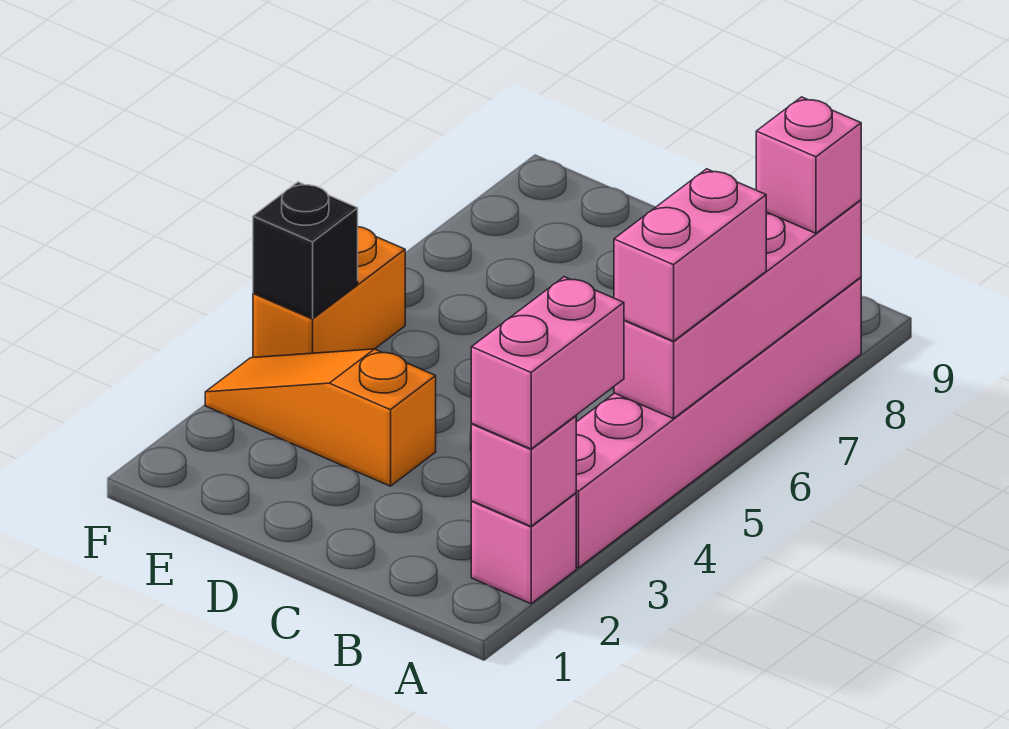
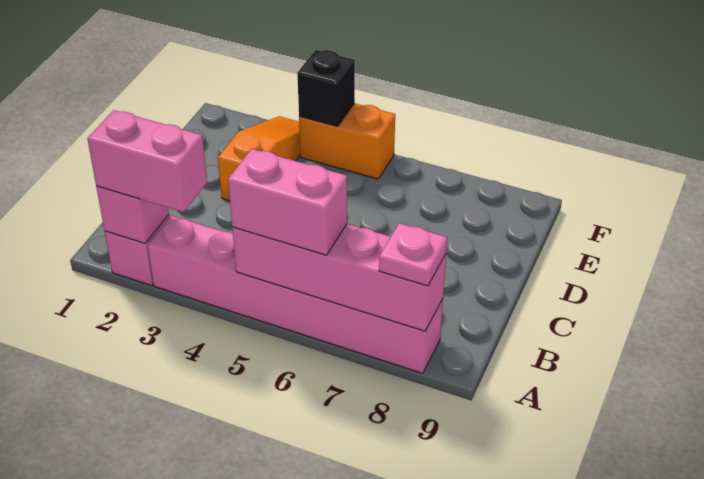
pink brick A8 level 3 -> pink plate A8 level 3

